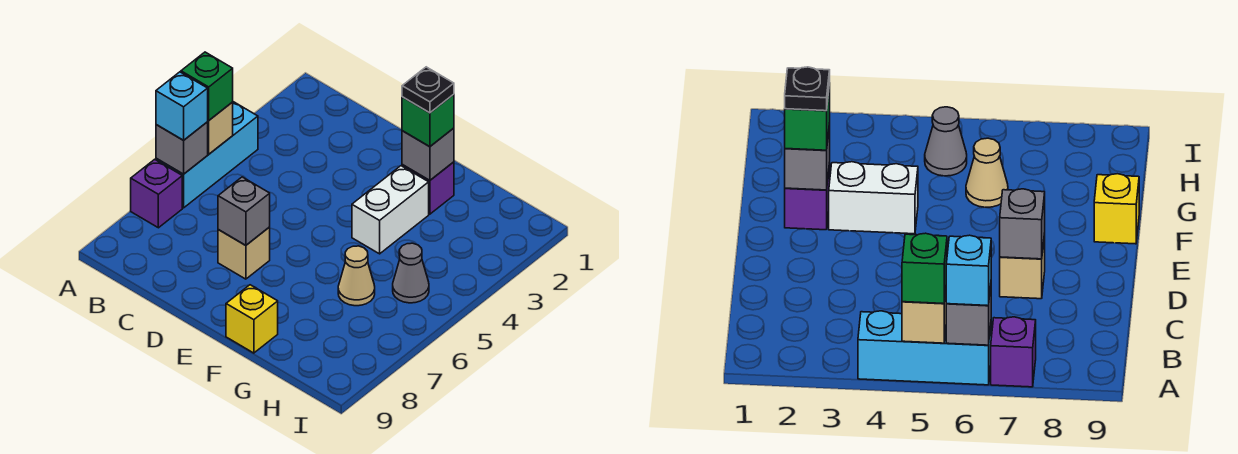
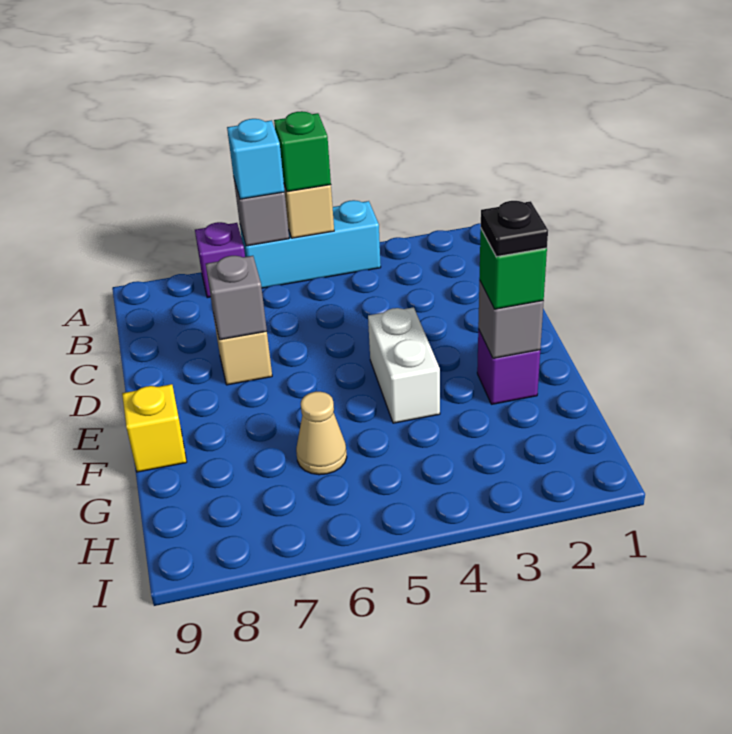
white brick F3:F4 level 1 -> white brick E4:F4 level 1
grey cone H5 level 1 -> none

